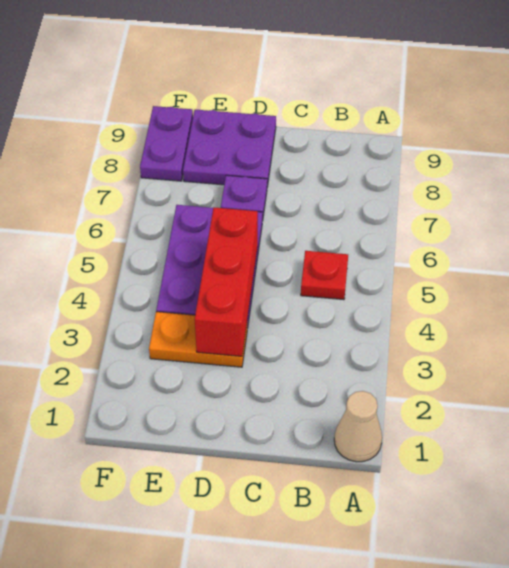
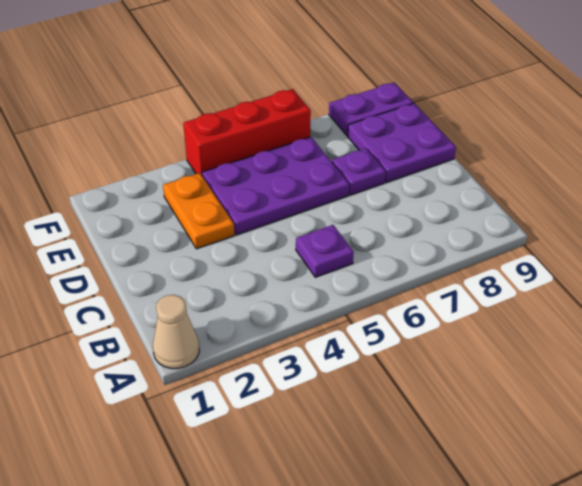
red plate B5 level 1 -> purple plate B5 level 1
red brick D3:D5 level 2 -> red brick F4:F6 level 1

